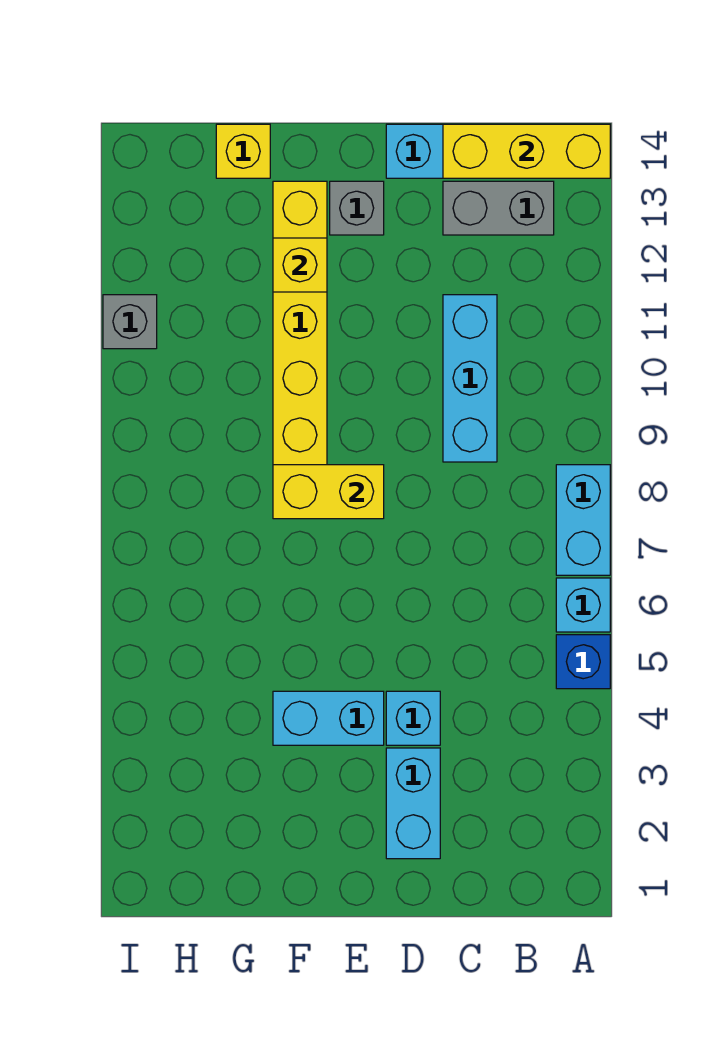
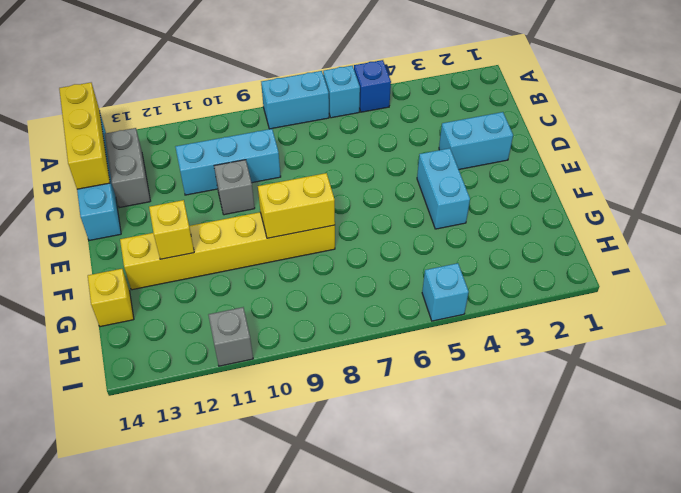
cyan brick D4 level 1 -> cyan brick I5 level 1
yellow brick E8:F8 level 2 -> yellow brick F8:F9 level 2
grey brick E13 level 1 -> grey brick D10 level 1

